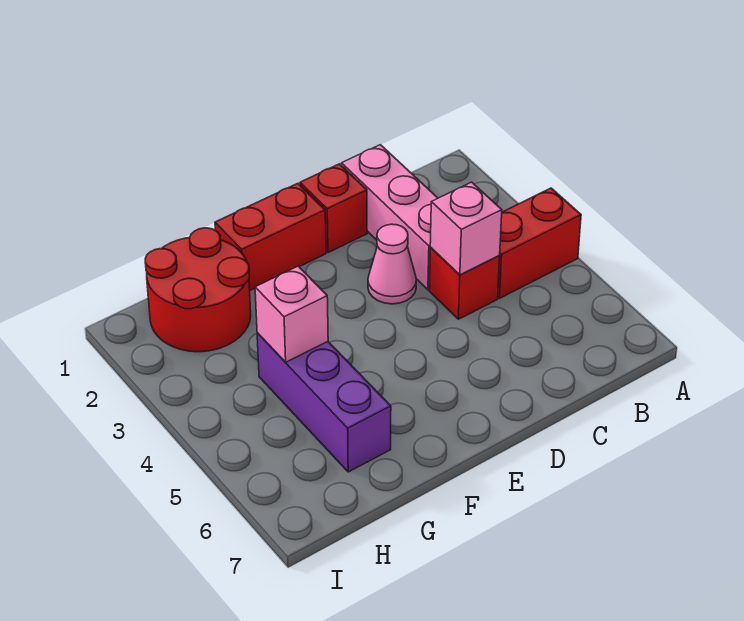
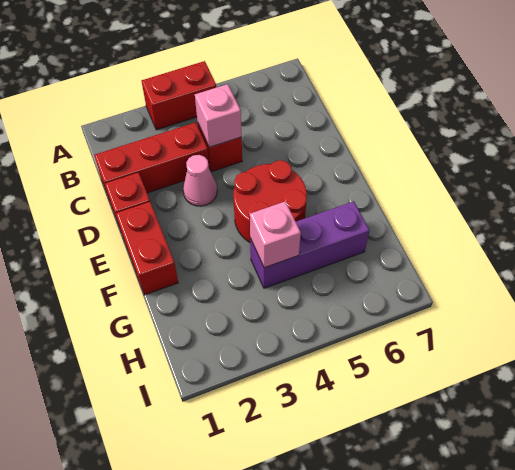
red brick A4:B4 level 1 -> red brick A3:A4 level 1
pink brick C1:C3 level 1 -> red brick C1:C3 level 1
red round brick G1:H2 level 1 -> red round brick E4:F5 level 1

